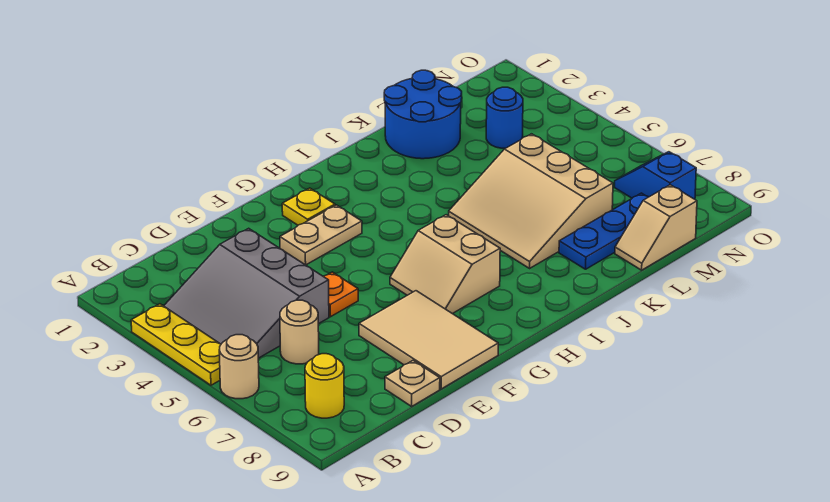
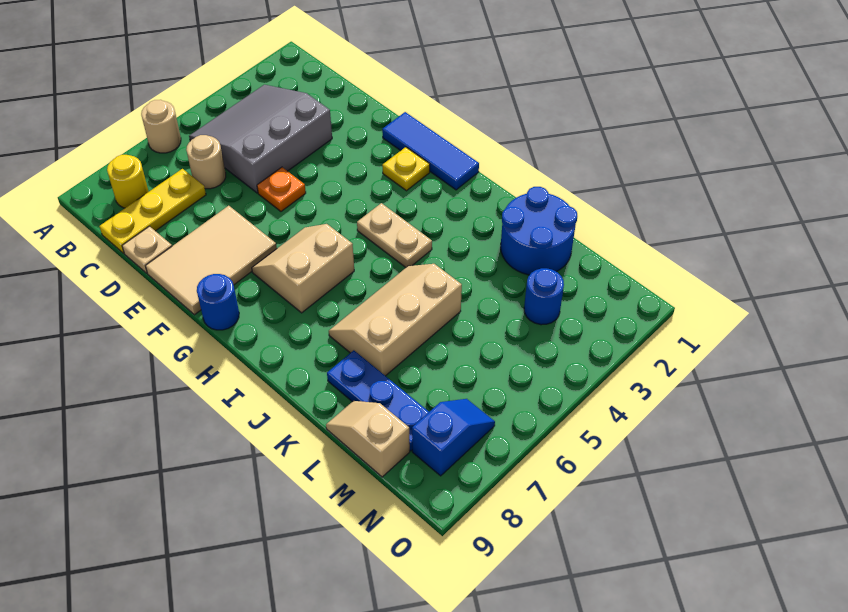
yellow plate A3:A5 level 1 -> yellow plate C7:C9 level 1
none -> blue tile F1:H1 level 1
tan plate F3:G3 level 1 -> tan plate H4:I4 level 1
none -> blue round brick G9 level 1
tan slope J5:L7 level 1 top L -> tan slope J5:K7 level 1 top K

